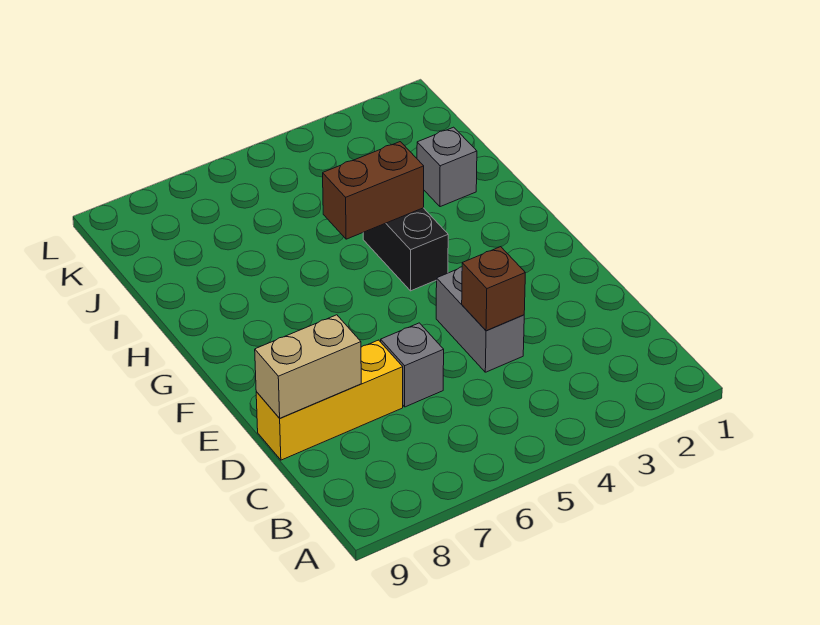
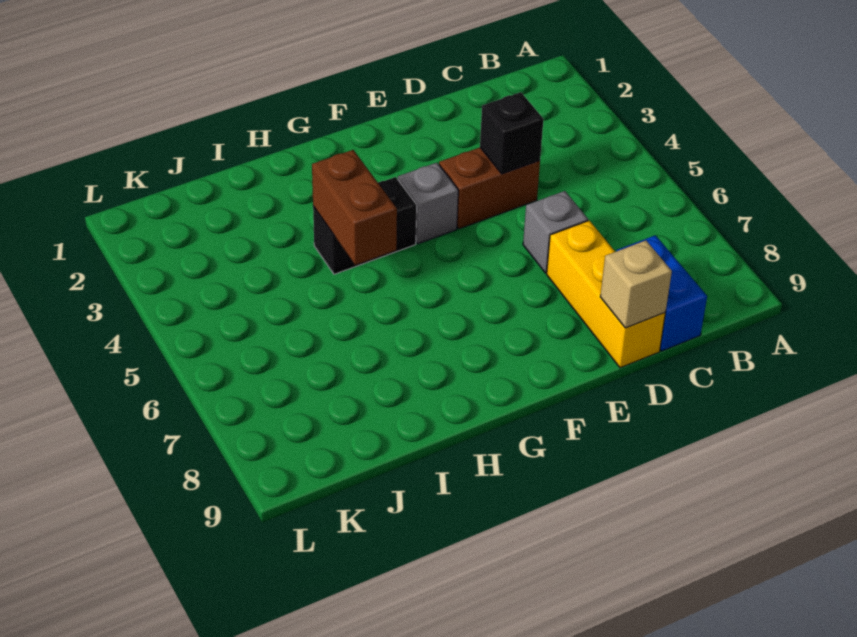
none -> blue brick C8:C9 level 1
grey brick D4:E4 level 1 -> brown brick D4:E4 level 1
brown brick D4 level 2 -> black brick D4 level 2
tan brick D8:D9 level 2 -> tan brick D9 level 2
grey brick I2 level 1 -> grey brick F4 level 1

